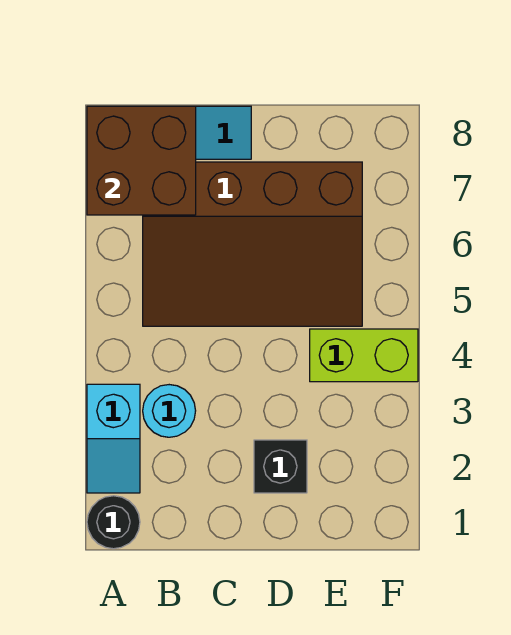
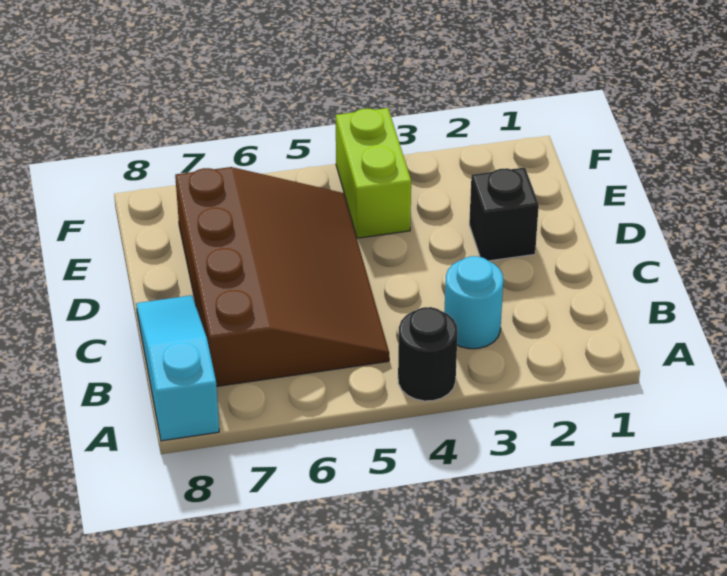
black round brick A1 level 1 -> black round brick A4 level 1
cyan slope A2:A3 level 1 top 3 -> none
brown brick A7:B8 level 2 -> none

